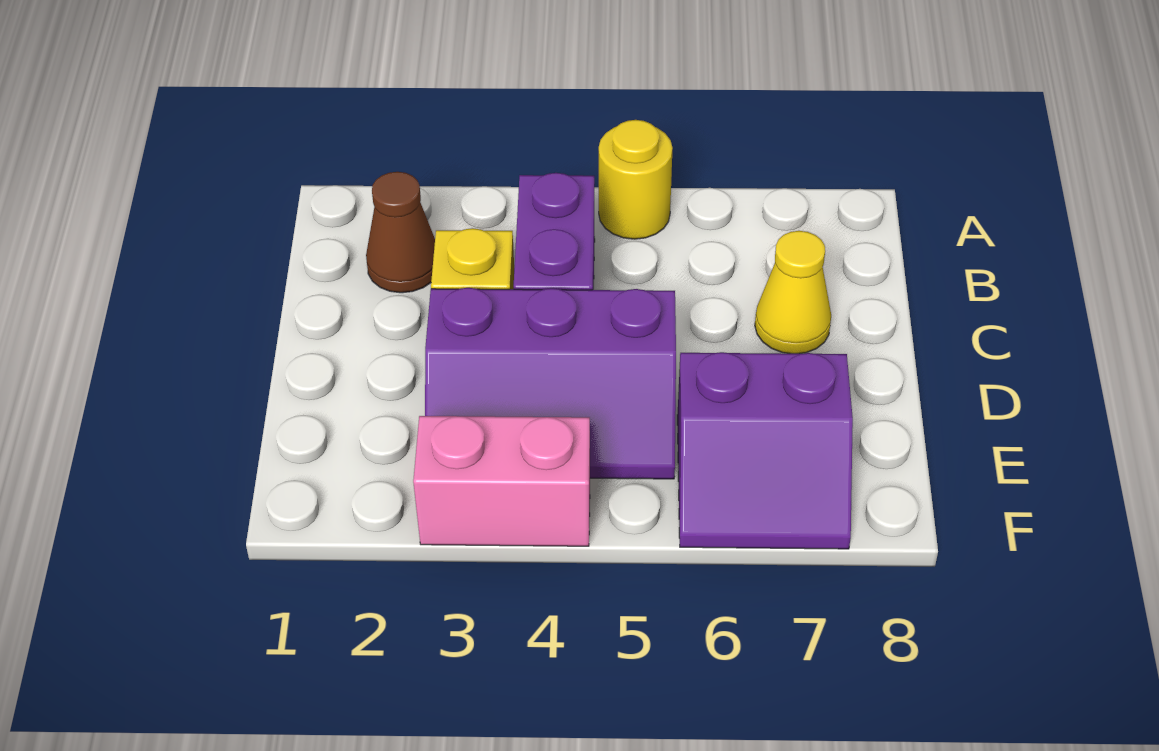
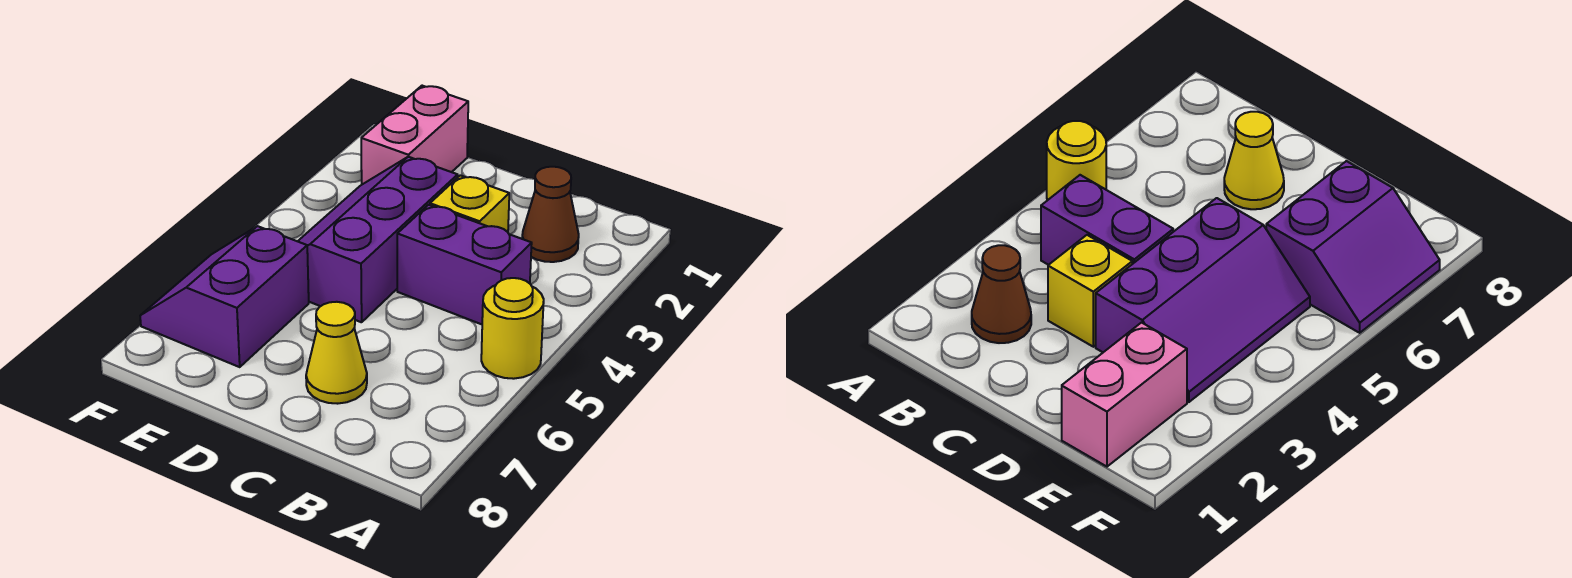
pink brick F3:F4 level 1 -> pink brick E1:E2 level 1

